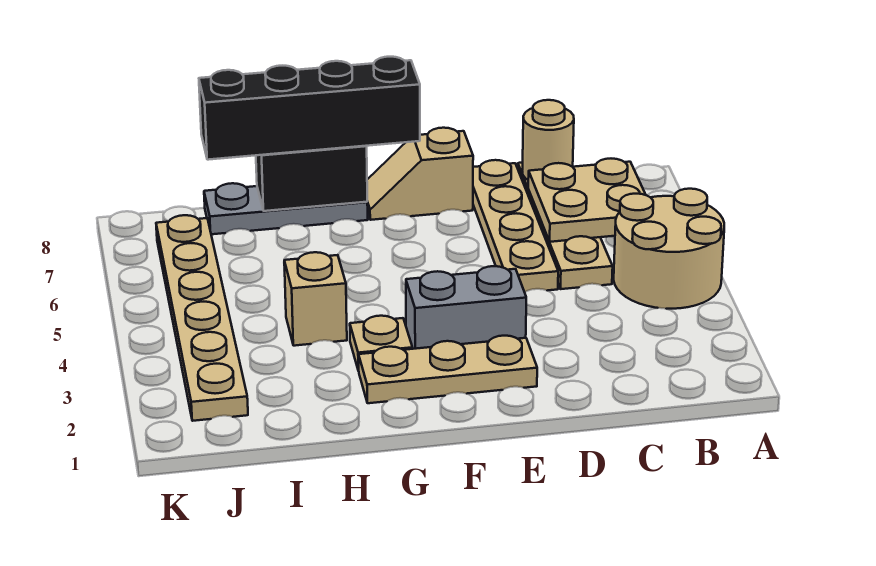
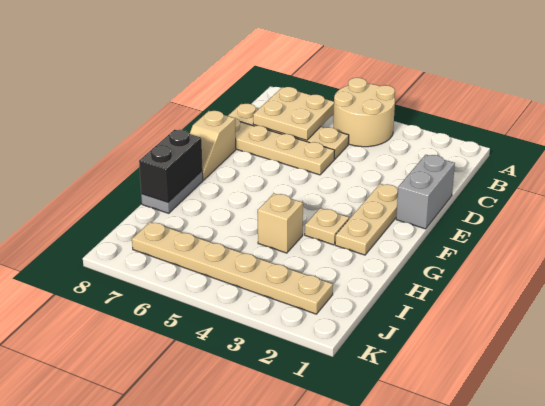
tan round brick C8 level 2 -> none
grey brick E3:F3 level 1 -> grey brick D1:E1 level 1
black brick F8:I8 level 3 -> none
grey plate G8:I8 level 1 -> grey plate G8:H8 level 1

